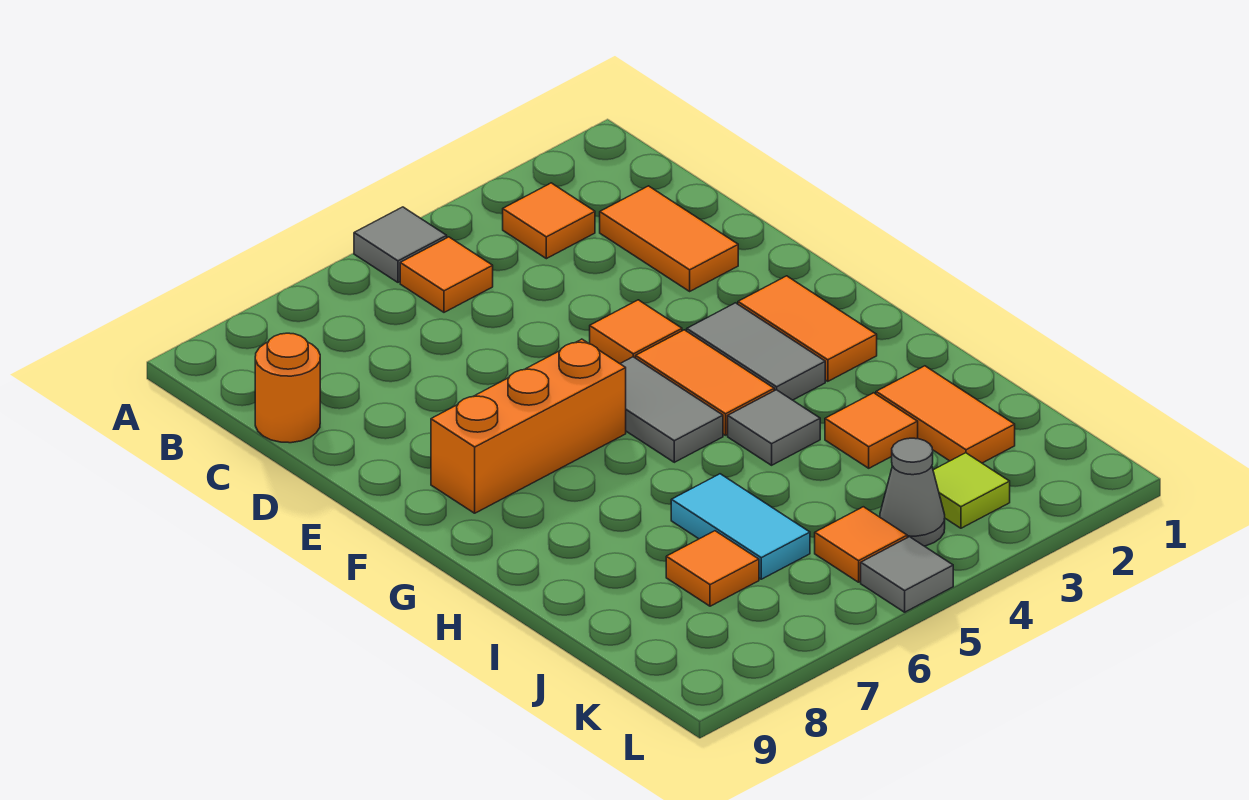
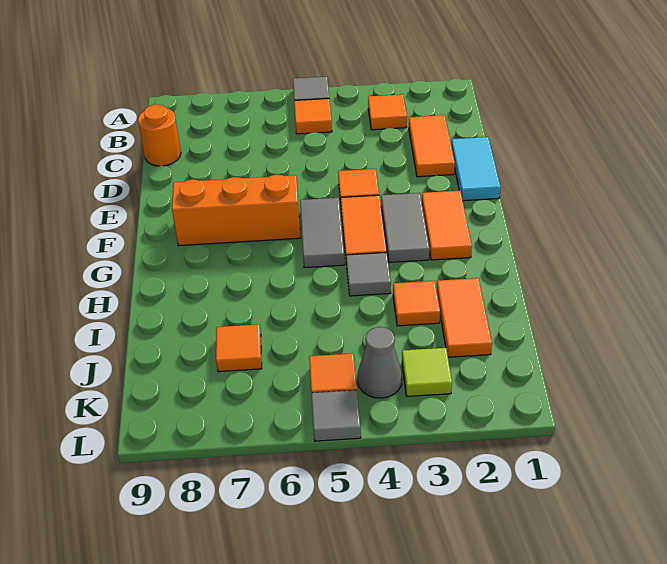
cyan tile I6:J6 level 1 -> cyan tile D1:E1 level 1

